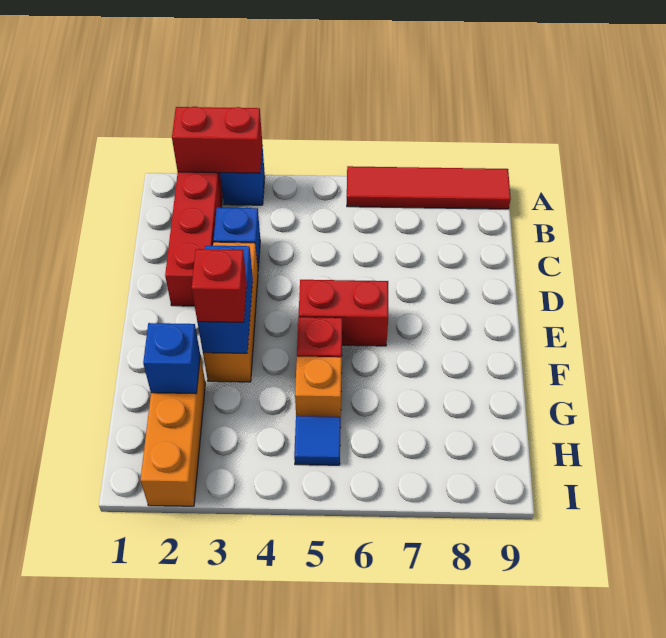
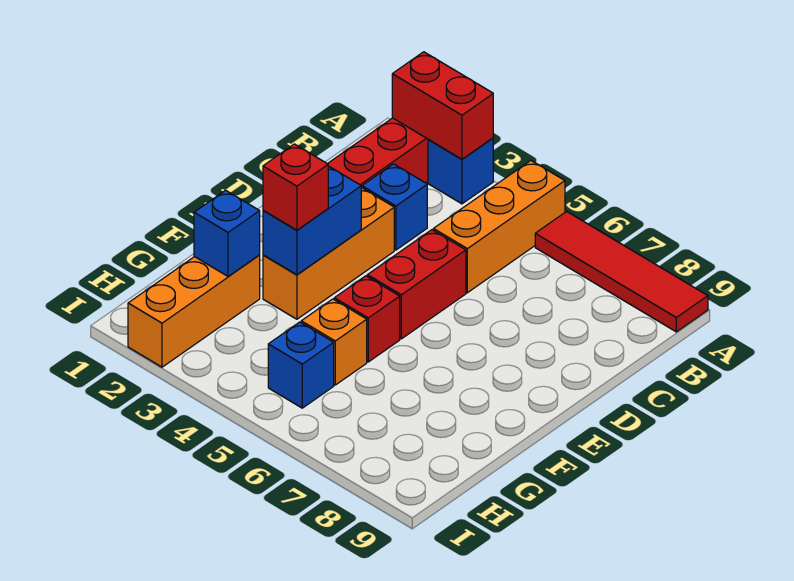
none -> orange brick A5:C5 level 1
red brick E5:E6 level 1 -> red brick D5:E5 level 1
blue tile H5 level 1 -> blue brick H5 level 1

